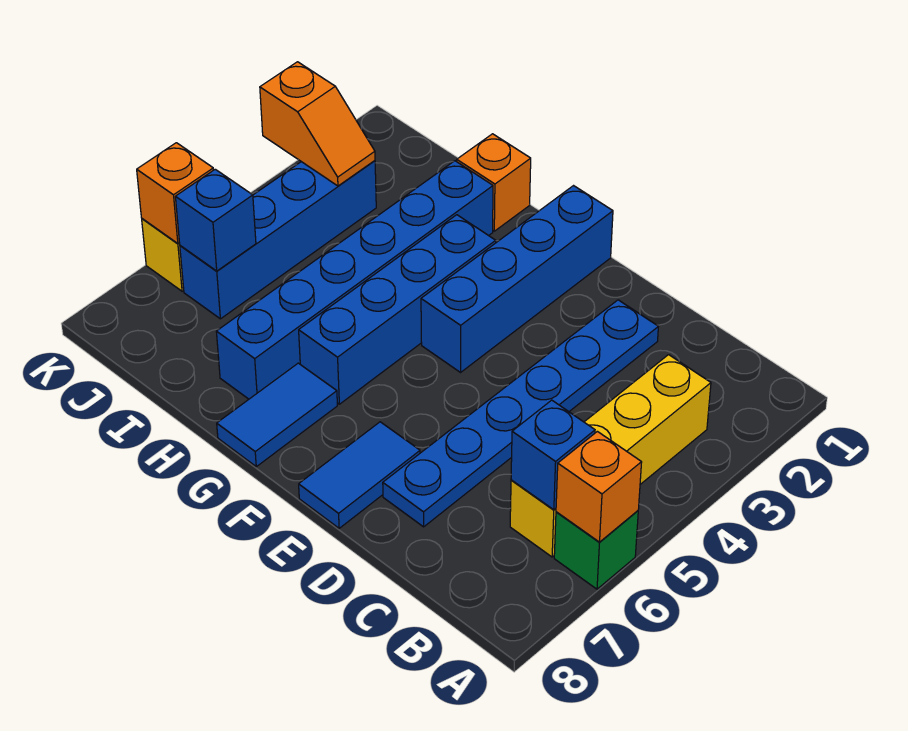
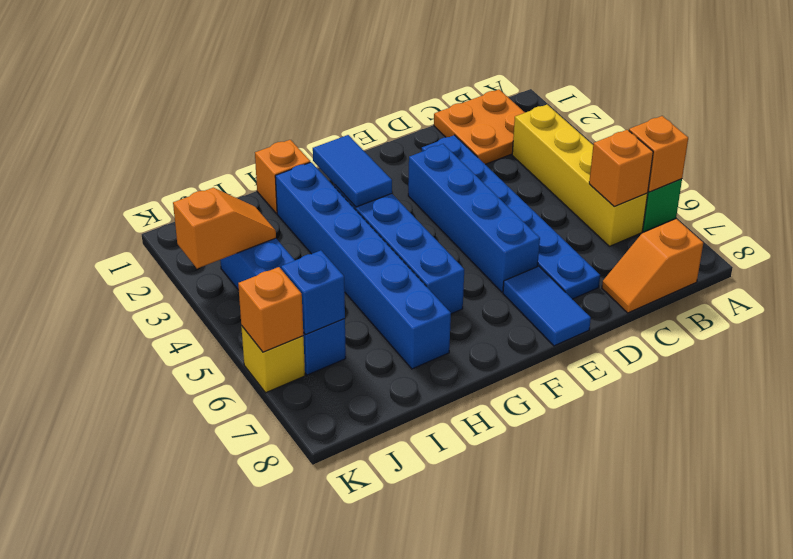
none -> orange plate B1:C2 level 1
blue brick B6 level 2 -> orange brick B6 level 2
none -> orange slope B8:C8 level 1 top B
blue brick F1:F4 level 1 -> blue brick E3:E6 level 1
blue tile G7:G8 level 1 -> blue tile G2:G3 level 2

